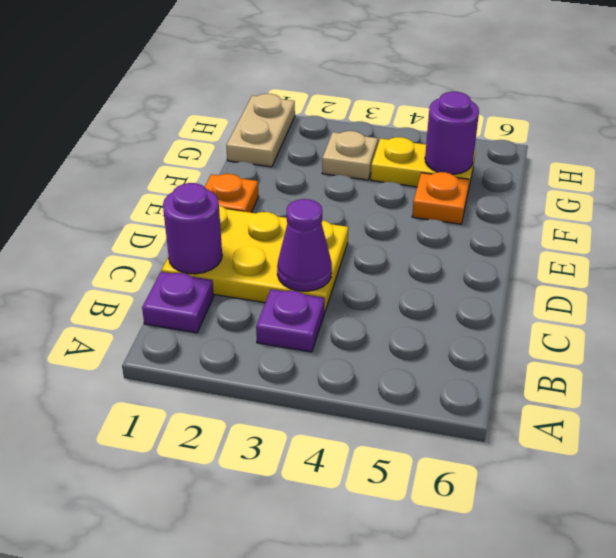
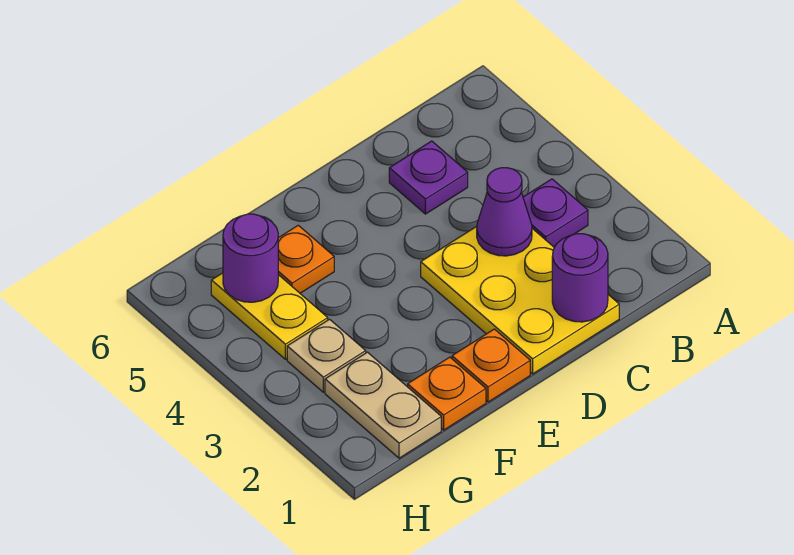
purple plate B1 level 1 -> purple plate C5 level 1
none -> orange plate F1 level 1
tan plate G1:H1 level 1 -> tan plate G1:G2 level 1

